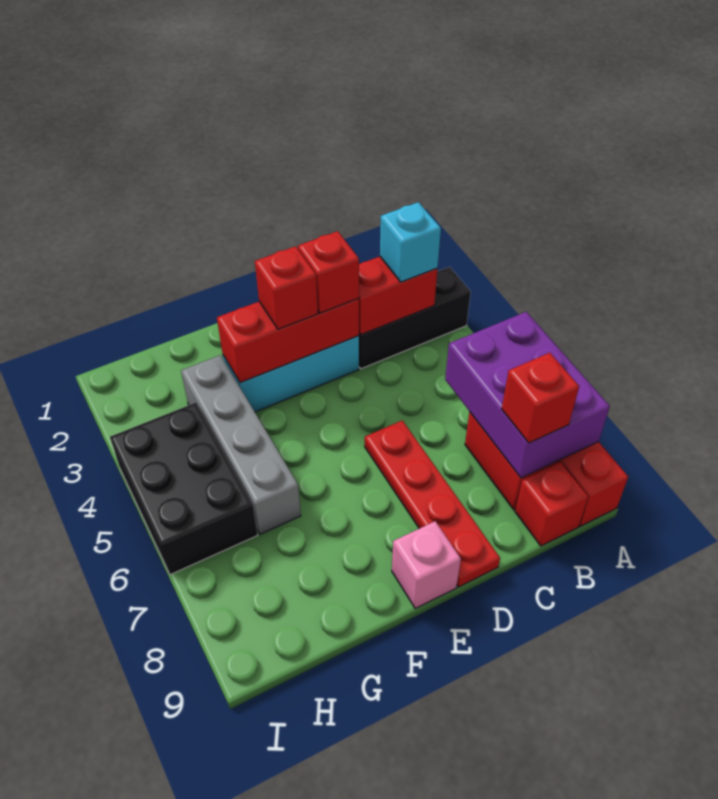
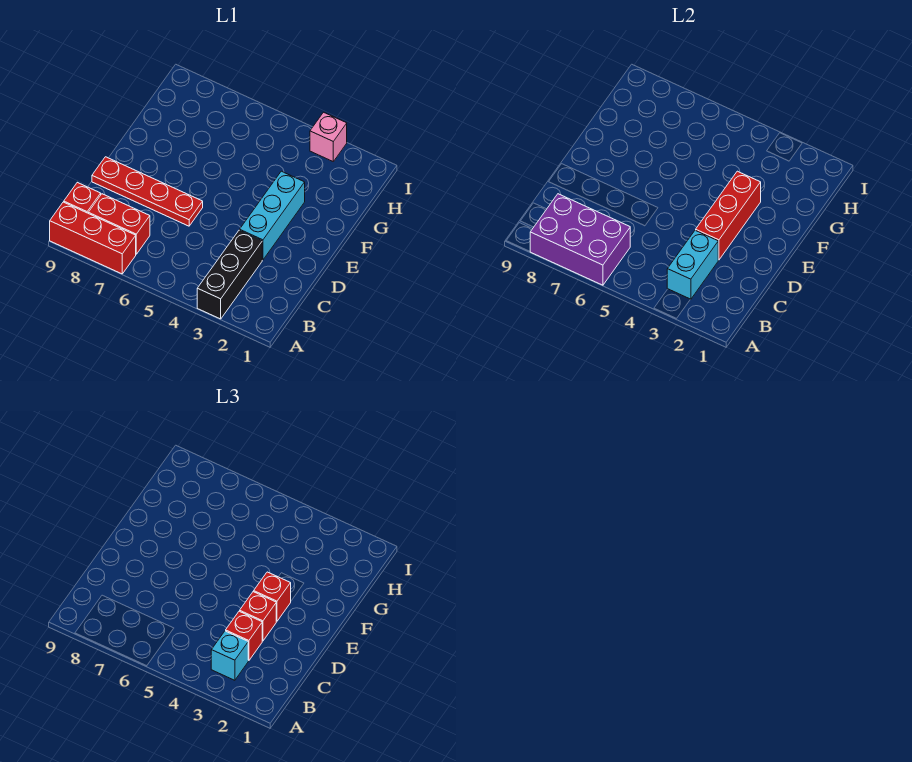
red brick B3:C3 level 2 -> cyan brick B3:C3 level 2
red brick B8 level 3 -> red brick C3 level 3
pink brick E9 level 1 -> pink brick I3 level 1
grey brick G3:G6 level 1 -> none
black brick H4:I6 level 1 -> none

